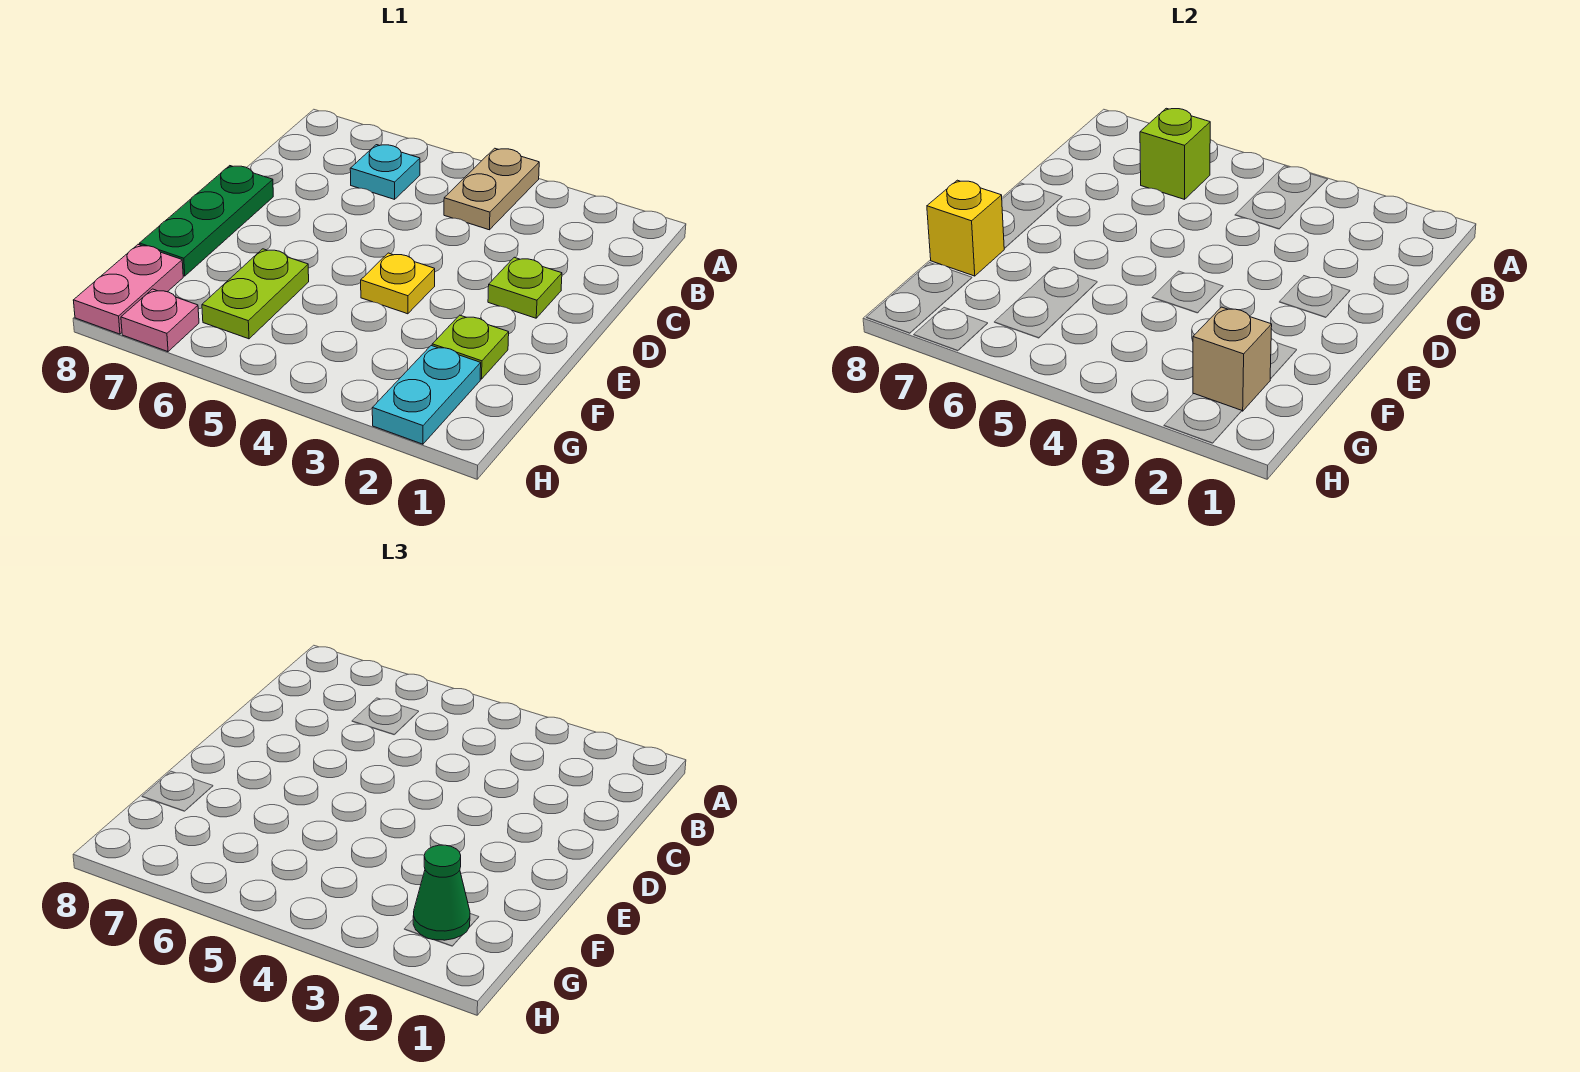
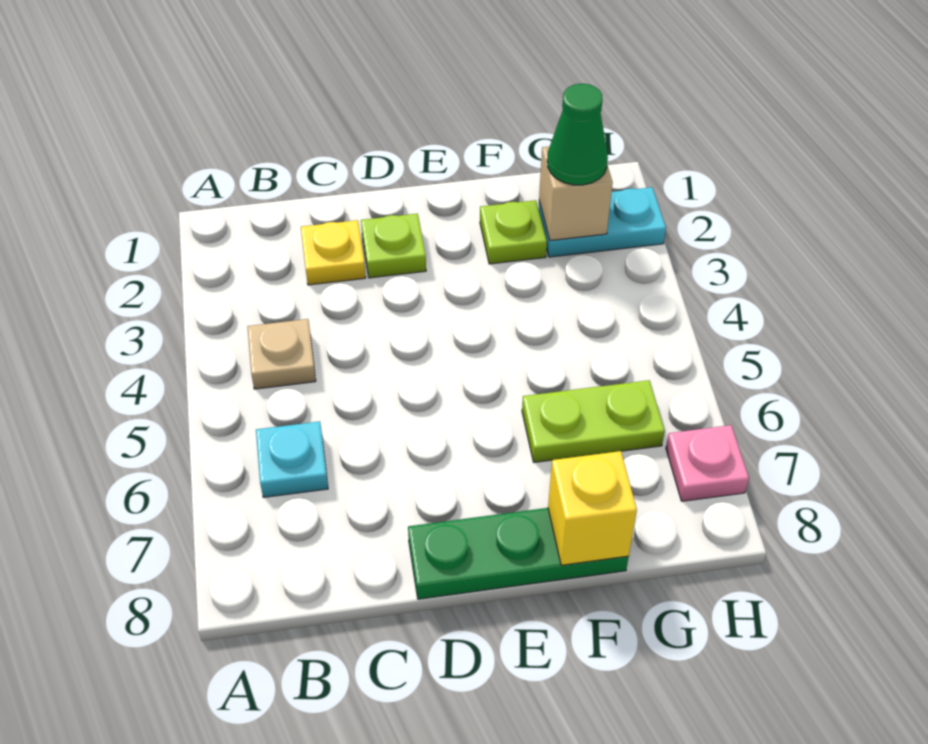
tan plate A4:B4 level 1 -> tan plate B4 level 1
lime brick B6 level 2 -> none
yellow plate E4 level 1 -> yellow plate C2 level 1
pink plate G8:H8 level 1 -> none

